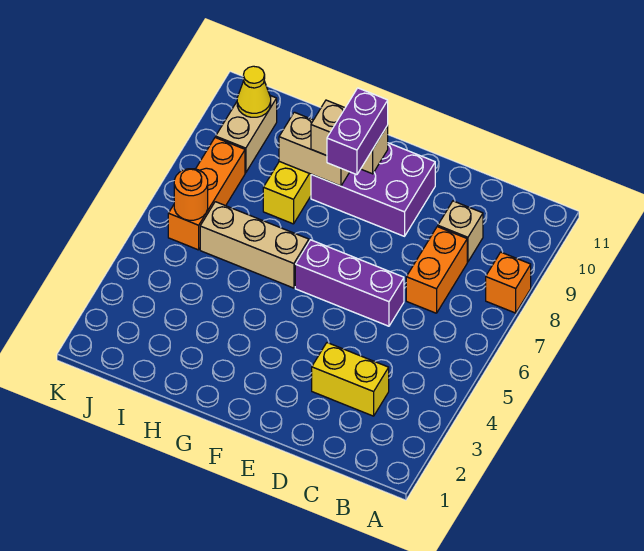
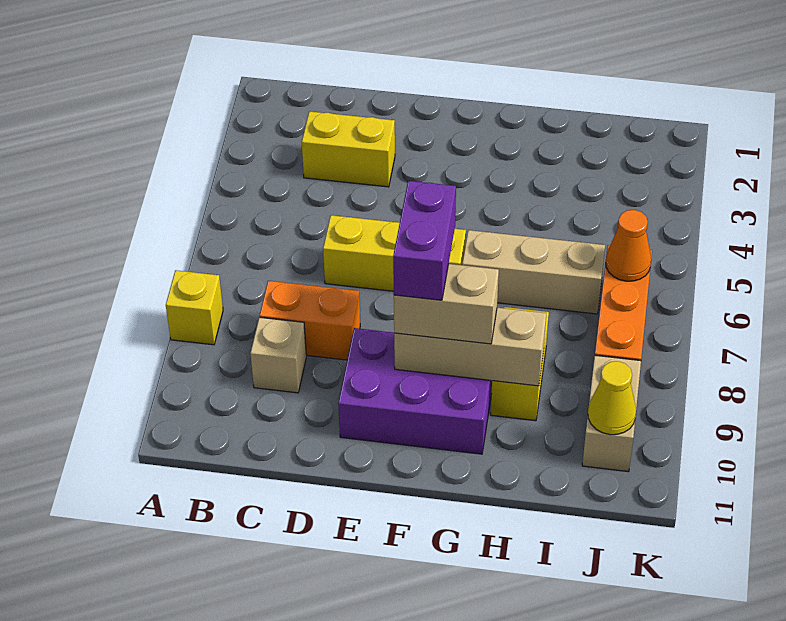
orange brick A8 level 1 -> yellow brick A8 level 1
orange brick C7:C8 level 1 -> orange brick C8:D8 level 1
purple brick D6:F6 level 1 -> yellow brick D6:F6 level 1
tan brick G9:H9 level 2 -> tan brick F9:H9 level 2
orange round brick J6 level 2 -> orange cone J6 level 2

